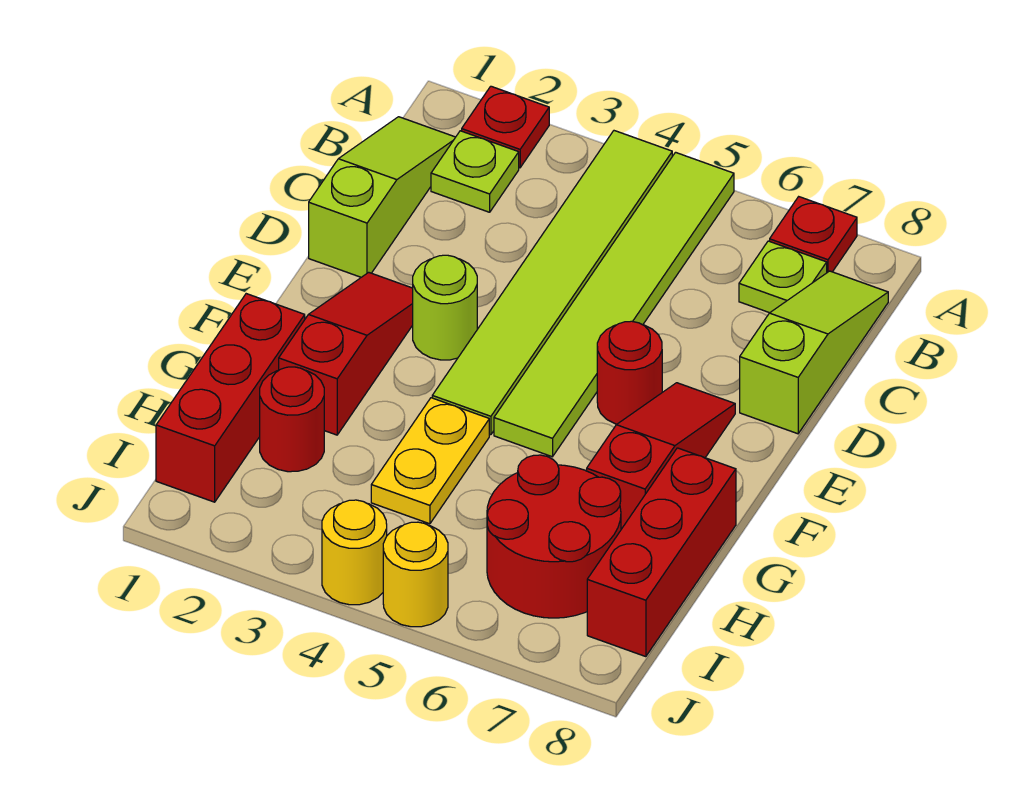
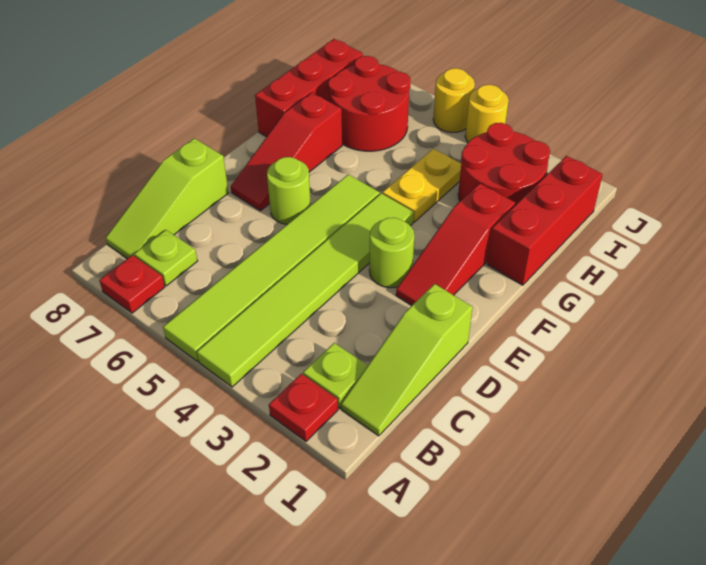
red round brick E6 level 1 -> lime round brick E6 level 1
red round brick H2 level 1 -> red round brick H2:I3 level 1

